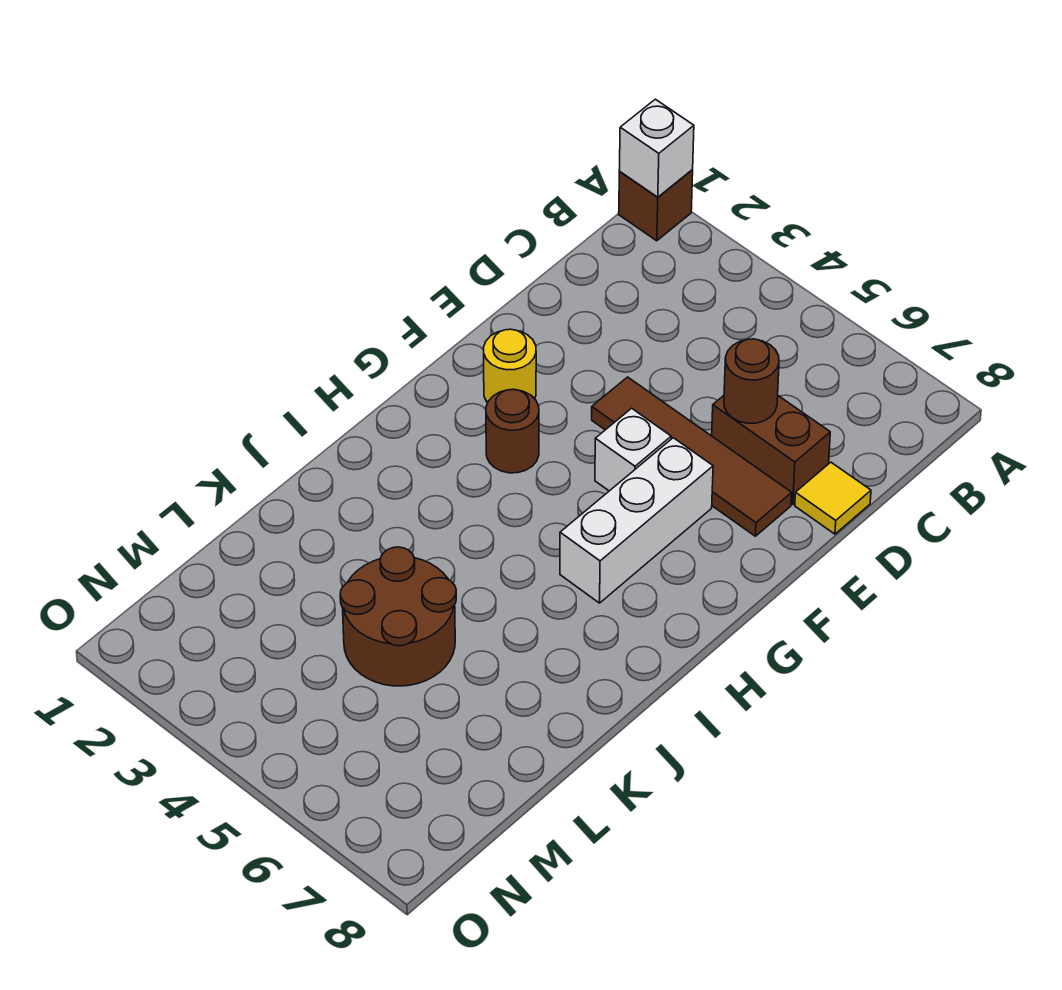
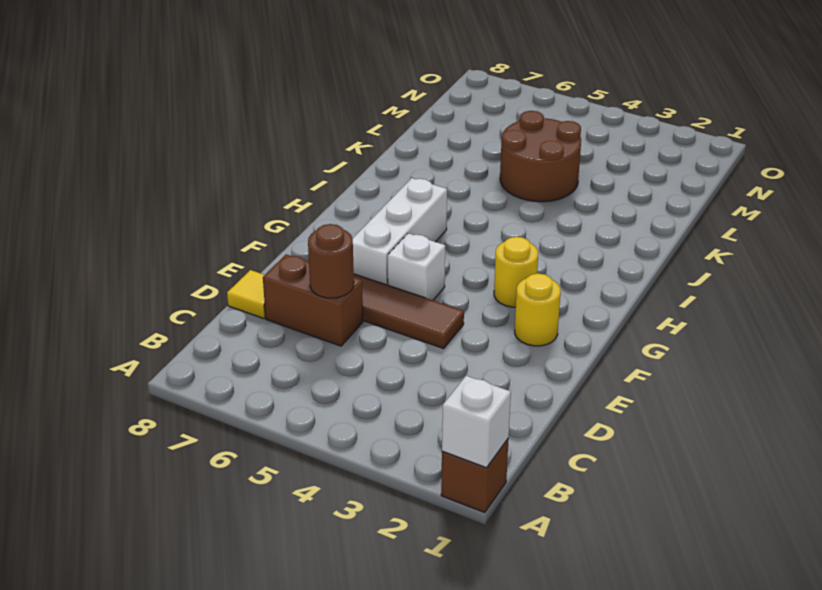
brown round brick G3 level 1 -> yellow round brick G3 level 1

